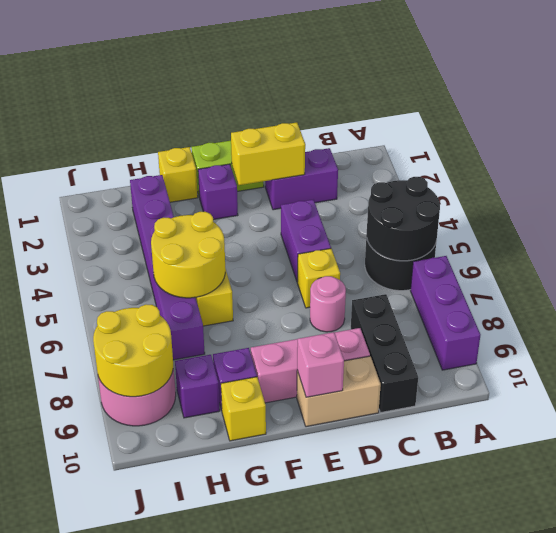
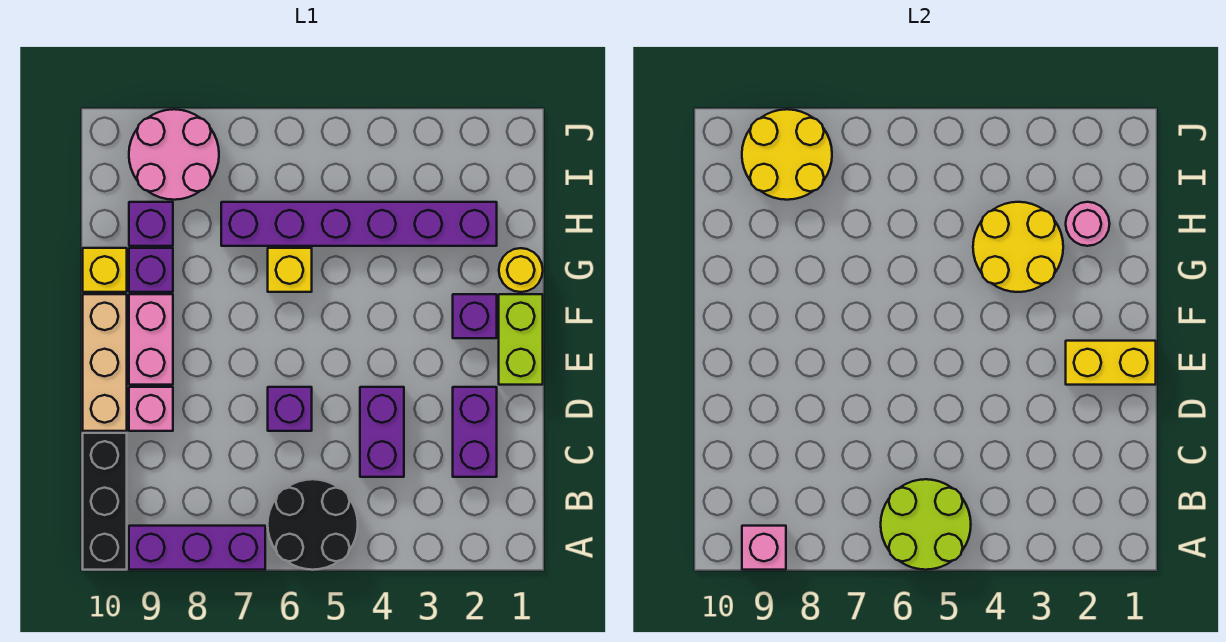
black round brick A5:B6 level 2 -> lime round brick A5:B6 level 2
black brick C8:C10 level 1 -> black brick A10:C10 level 1
yellow brick D2:E2 level 2 -> yellow brick E1:E2 level 2
purple brick D4:D5 level 1 -> purple brick C4:D4 level 1
yellow brick D6 level 1 -> purple brick D6 level 1
pink round brick D7 level 1 -> pink round brick H2 level 2
tan brick D10:E10 level 1 -> tan brick D10:F10 level 1
pink brick E10 level 2 -> pink brick A9 level 2
yellow brick G1 level 1 -> yellow round brick G1 level 1
yellow round brick G5:H6 level 2 -> yellow round brick G3:H4 level 2

